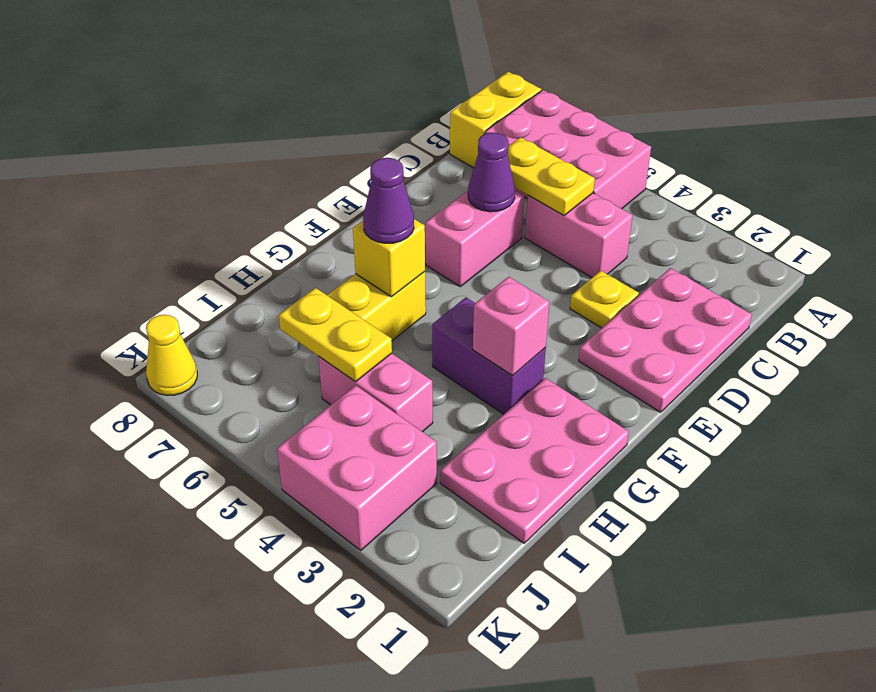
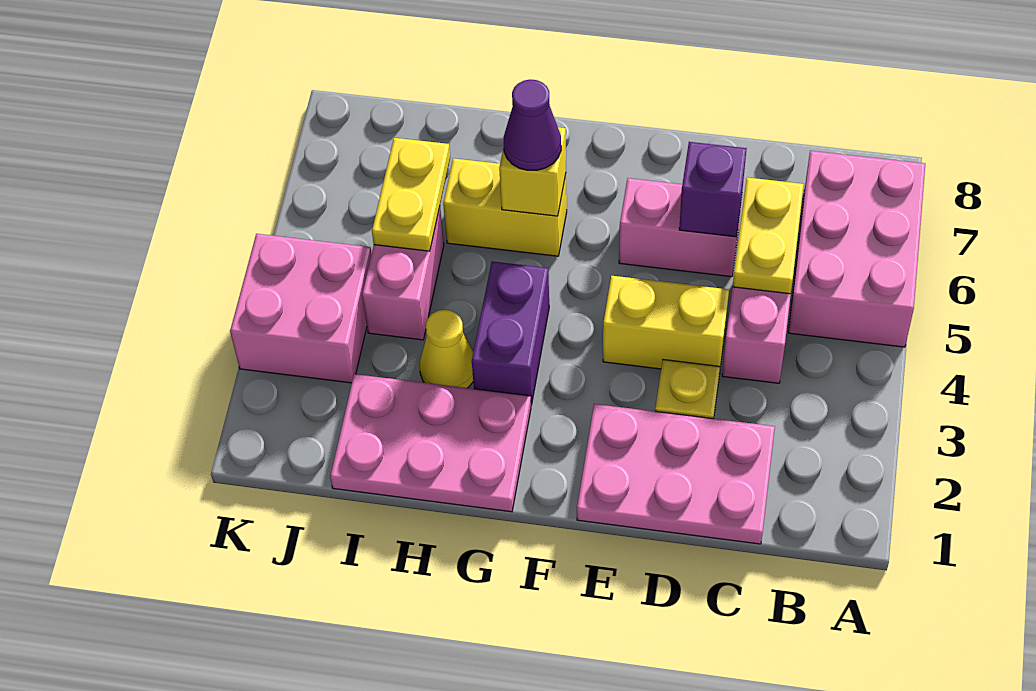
yellow brick A8:B8 level 1 -> yellow brick D4:E4 level 1
purple cone D6 level 2 -> purple brick D6 level 2
pink brick G3 level 2 -> none
yellow cone K8 level 1 -> yellow cone H3 level 1

